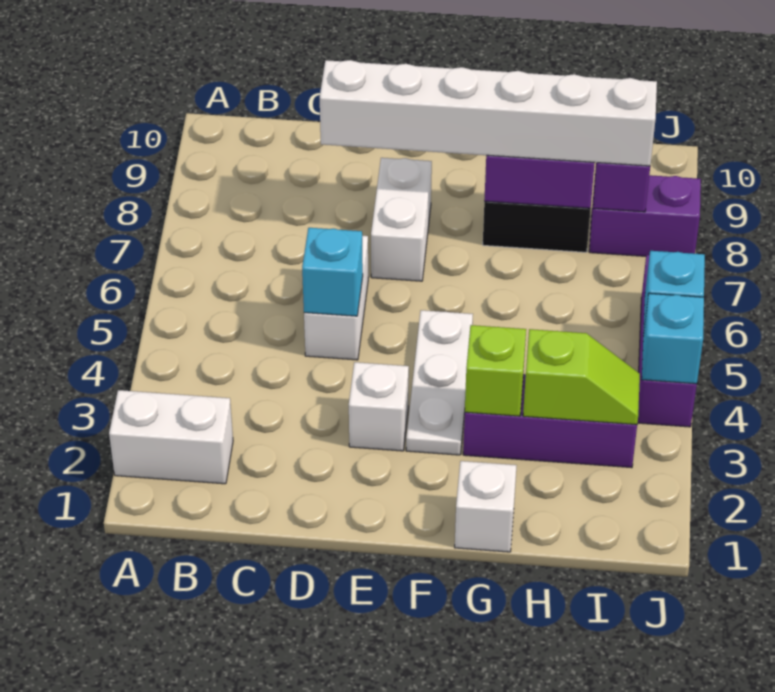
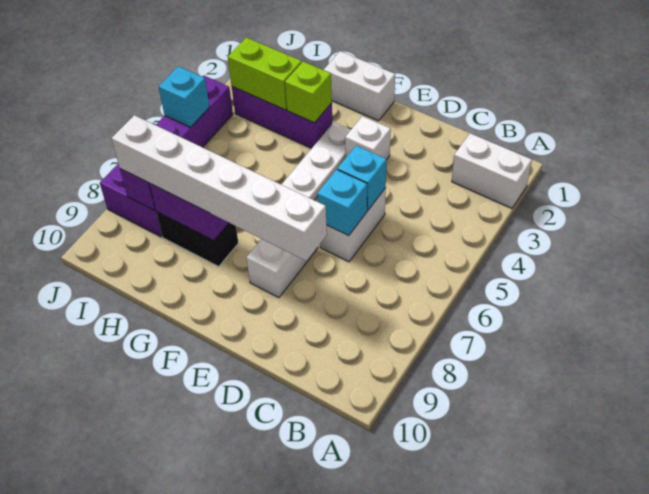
white brick G1 level 1 -> white brick F1:G1 level 1
lime slope H3:I3 level 2 top H -> lime brick H3:I3 level 2
cyan brick J4 level 2 -> cyan brick D6 level 2

